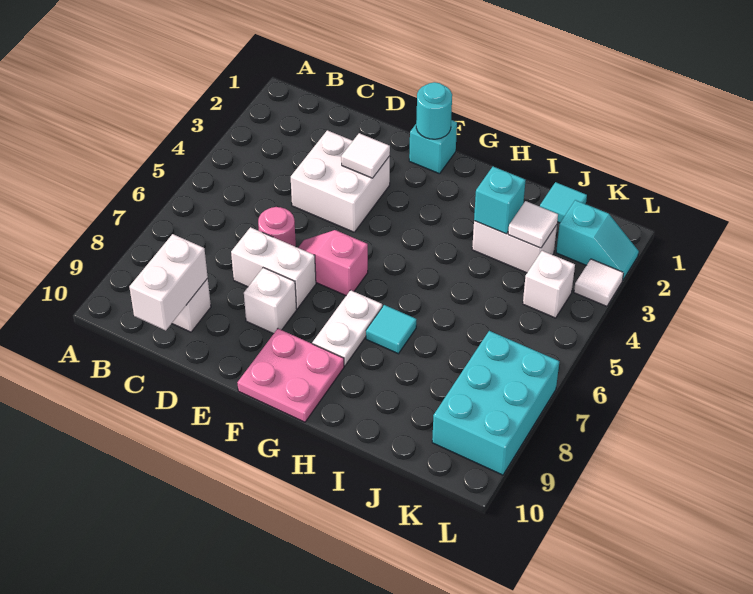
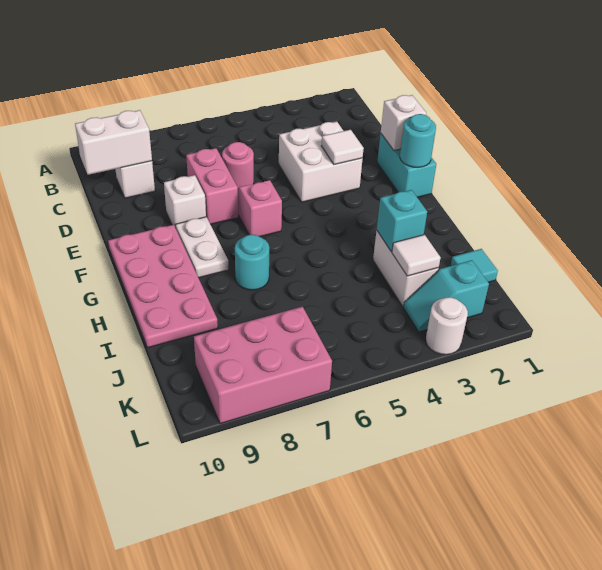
white brick D7:E7 level 1 -> pink brick D7:E7 level 1
cyan brick F1 level 1 -> cyan brick E1:F1 level 1
pink plate F9:G10 level 1 -> pink plate F9:I10 level 1
white plate G7:G8 level 1 -> white plate F8:G8 level 1
cyan tile H7 level 1 -> cyan round brick H7 level 1
cyan slope K2:L2 level 1 top K -> cyan slope K2:K3 level 1 top 2
white brick K4 level 1 -> white brick E1 level 2
cyan brick K7:L9 level 1 -> pink brick K7:L9 level 1
white tile L3 level 1 -> white round brick L3 level 1

